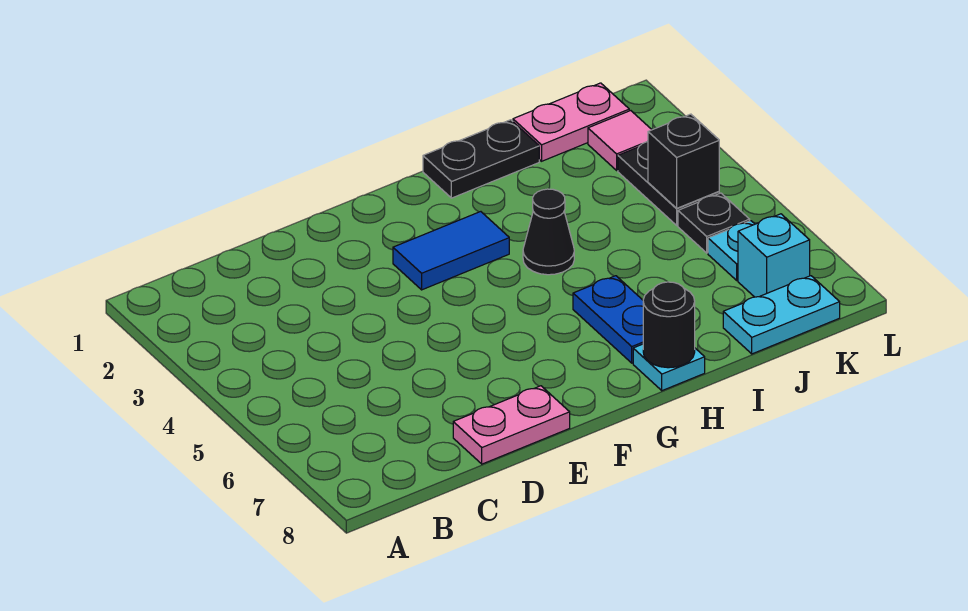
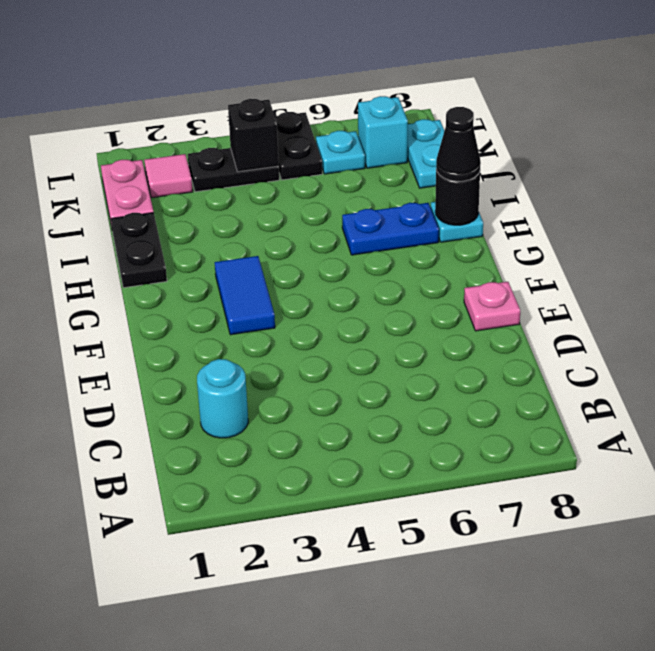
none -> cyan round brick C2 level 1
pink plate D8:E8 level 1 -> pink plate E8 level 1
black cone H4 level 1 -> black cone H8 level 3
black plate K5 level 1 -> black plate K5:L5 level 1

